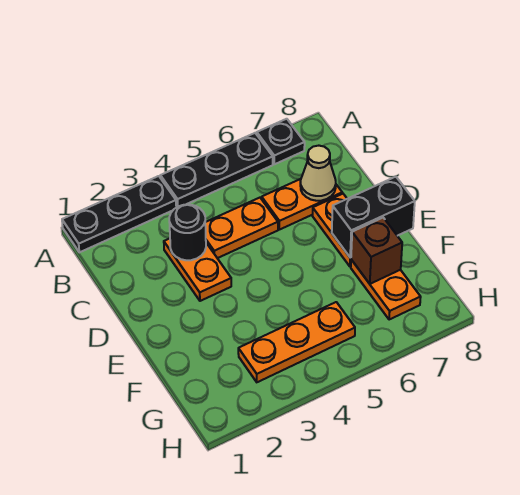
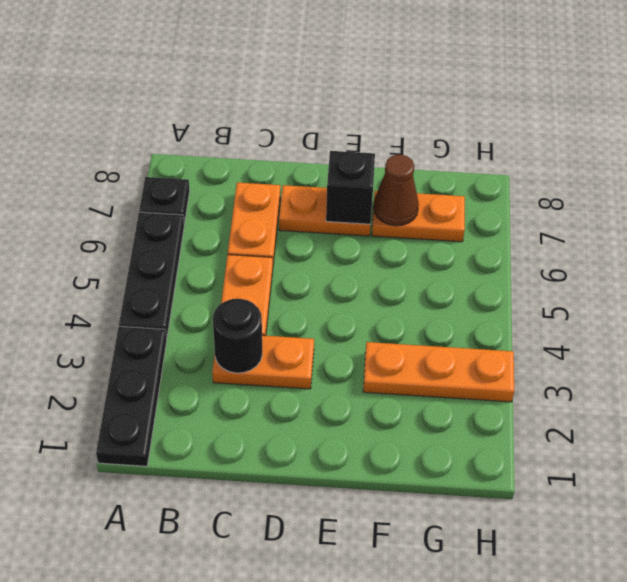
tan cone C7 level 2 -> none
black brick E7:E8 level 2 -> black brick E7 level 2
brown brick F7 level 2 -> brown cone F7 level 2
orange plate G3:G5 level 1 -> orange plate F3:H3 level 1

